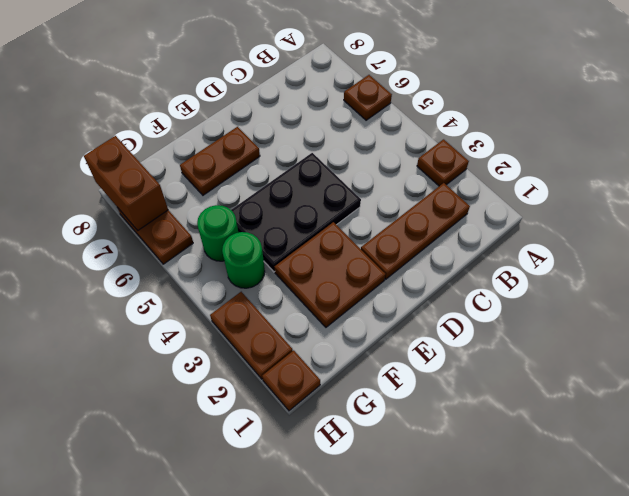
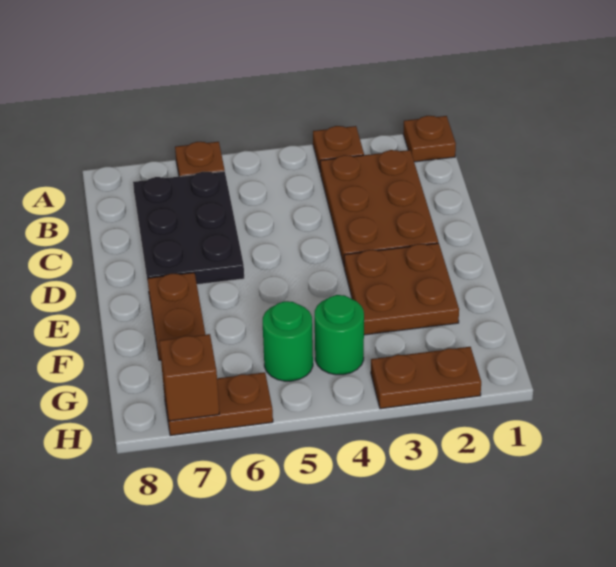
brown plate B2:D2 level 1 -> brown plate B2:D3 level 1
black plate D4:F5 level 1 -> black plate B6:D7 level 1
brown plate H1 level 1 -> brown plate A1 level 1
brown brick H7:H8 level 2 -> brown brick H7 level 2

